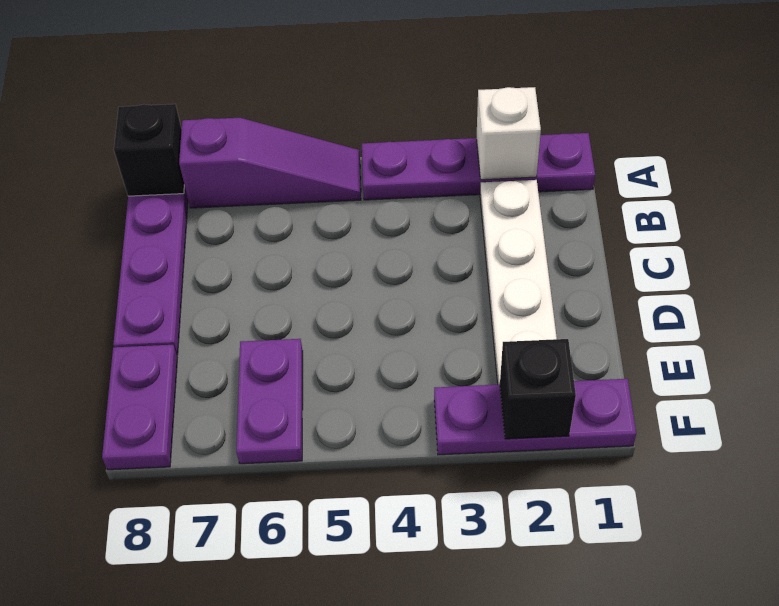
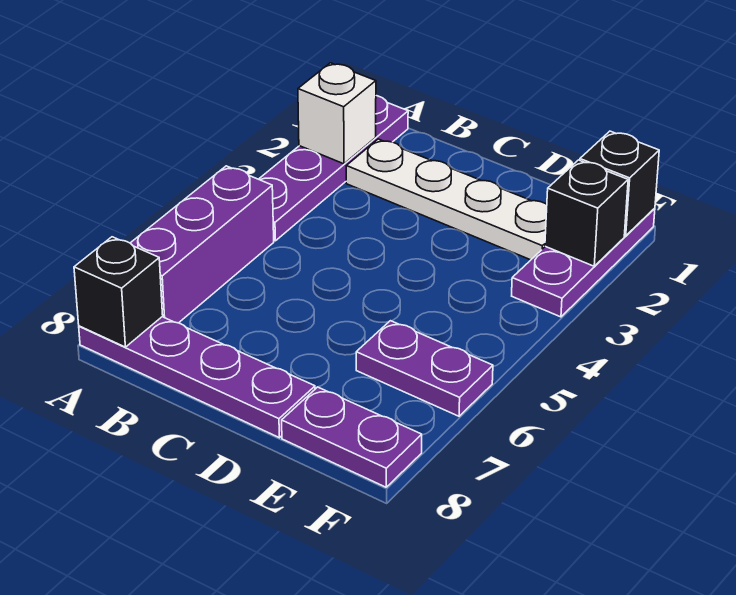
purple slope A5:A7 level 1 top 7 -> purple brick A5:A7 level 1
none -> black brick F1 level 2

